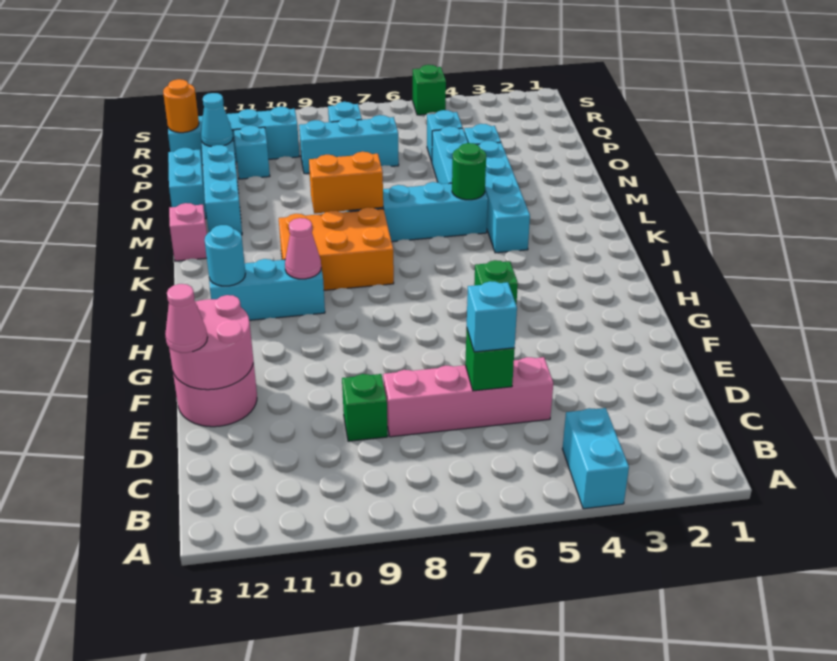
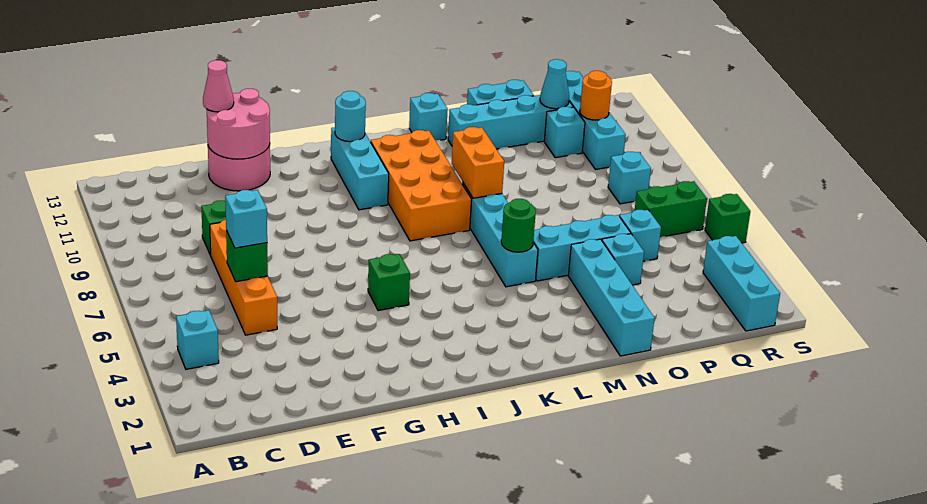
cyan brick A4:B4 level 1 -> cyan brick B4 level 1
pink brick D5:D8 level 1 -> orange brick D5:D8 level 1
pink cone I10 level 2 -> none
orange brick J8:K10 level 1 -> orange brick J8:K11 level 1
cyan brick K4:N4 level 1 -> cyan brick N1:N4 level 1
pink brick L13 level 1 -> cyan brick L13 level 1
cyan brick P7:P9 level 1 -> cyan brick R1:R3 level 1
none -> green brick Q6:R6 level 1
orange round brick Q13 level 2 -> orange round brick Q11 level 2

